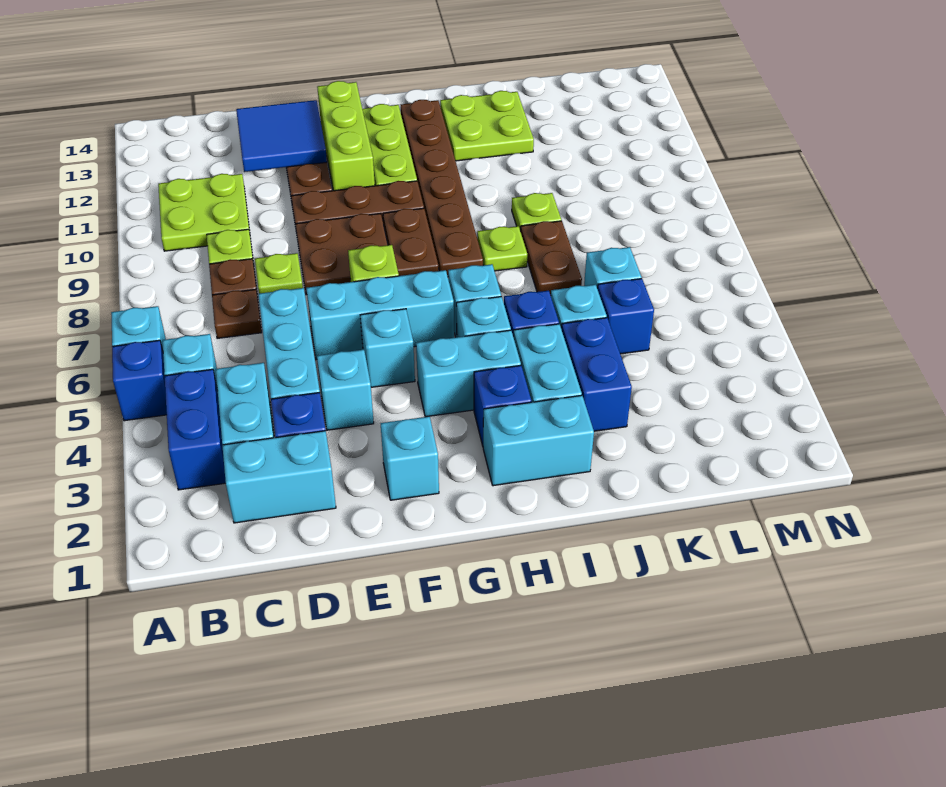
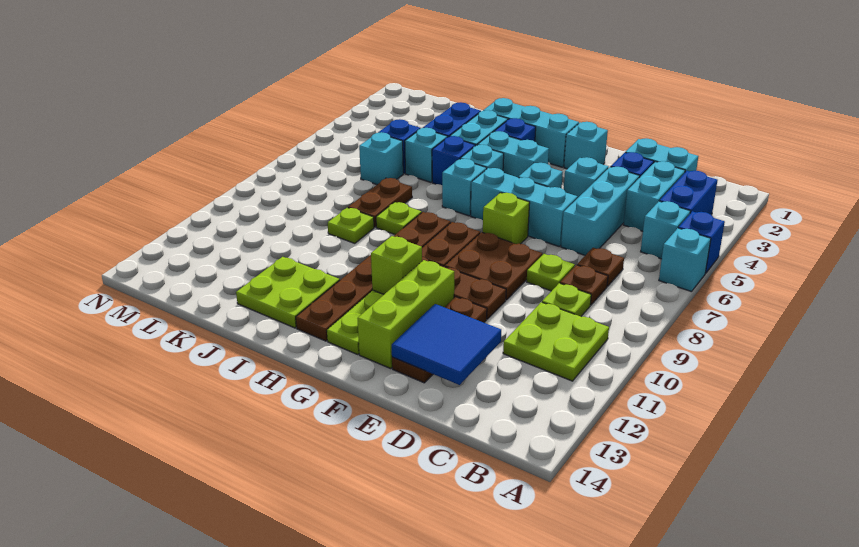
none -> lime brick G11 level 2
cyan brick H2:I2 level 1 -> cyan brick G2:I2 level 1

